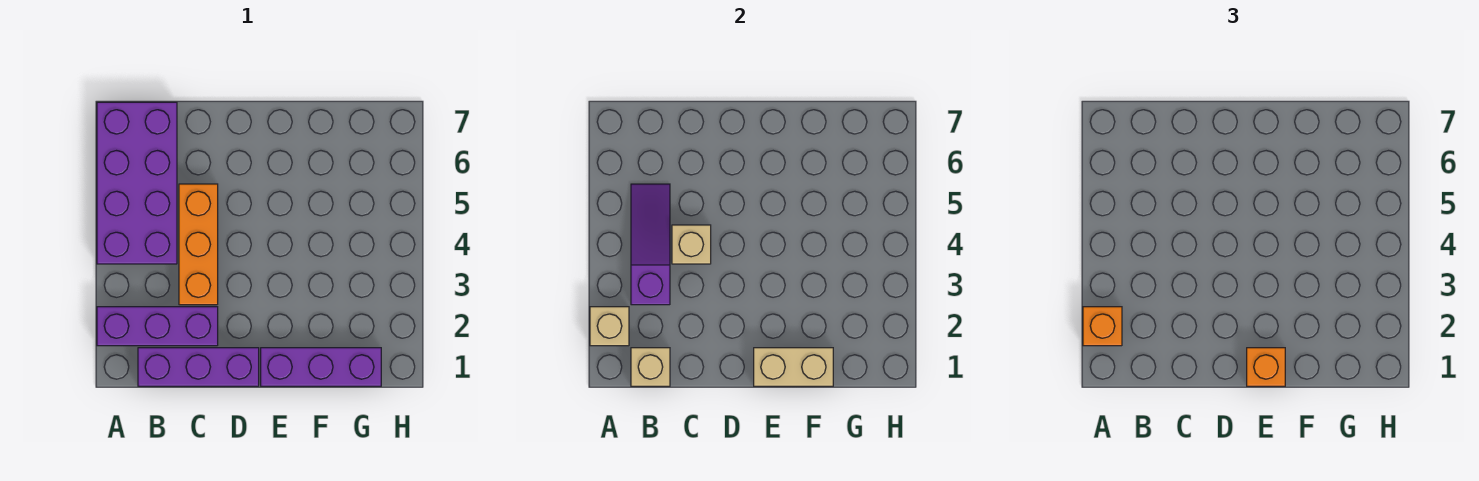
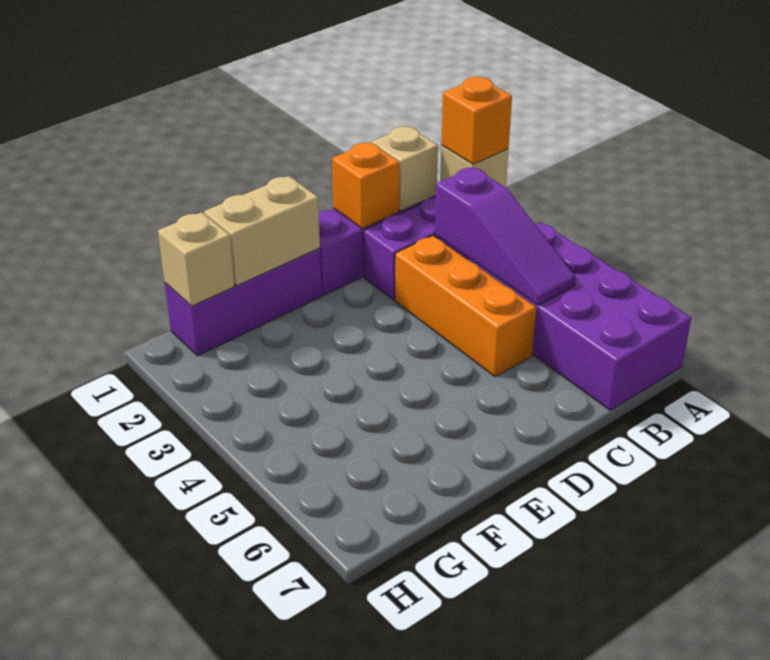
tan brick C4 level 2 -> tan brick G1 level 2
orange brick E1 level 3 -> orange brick C1 level 2

